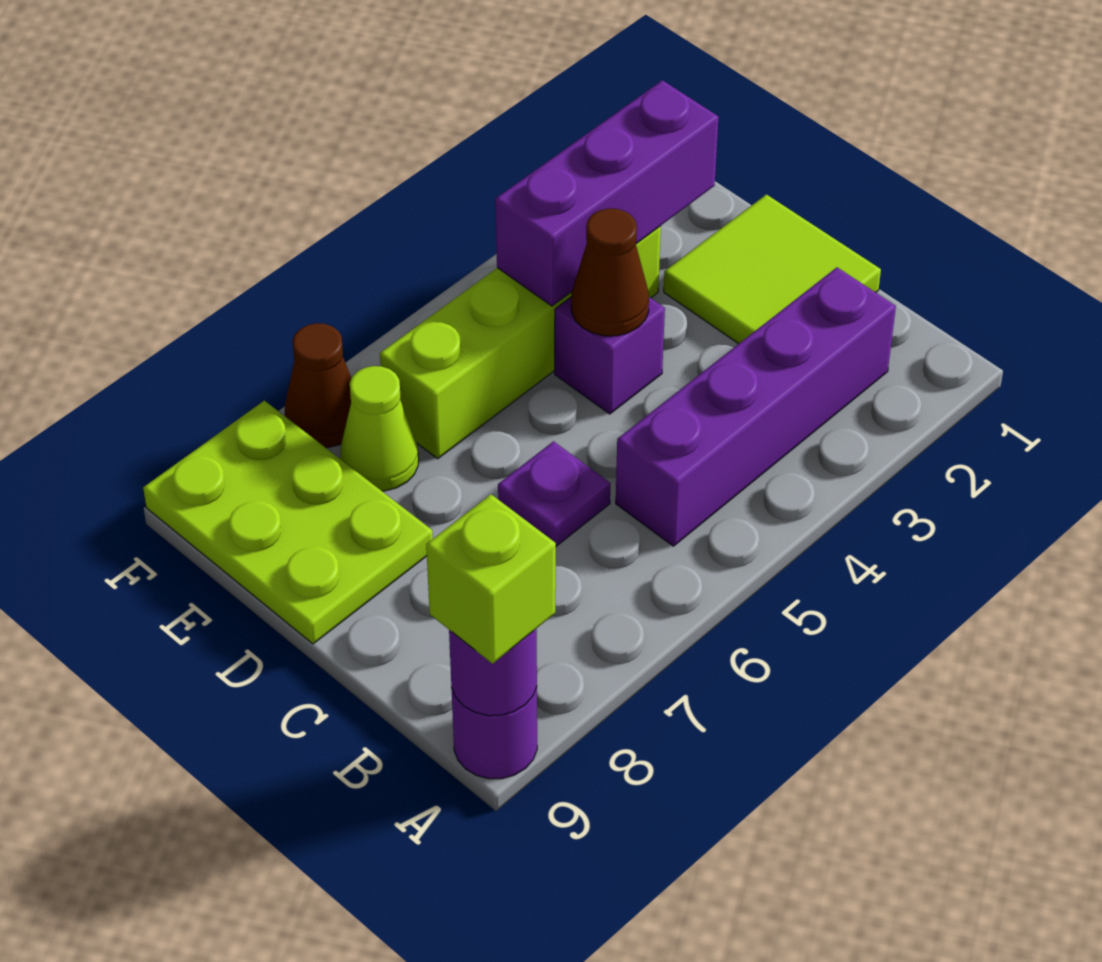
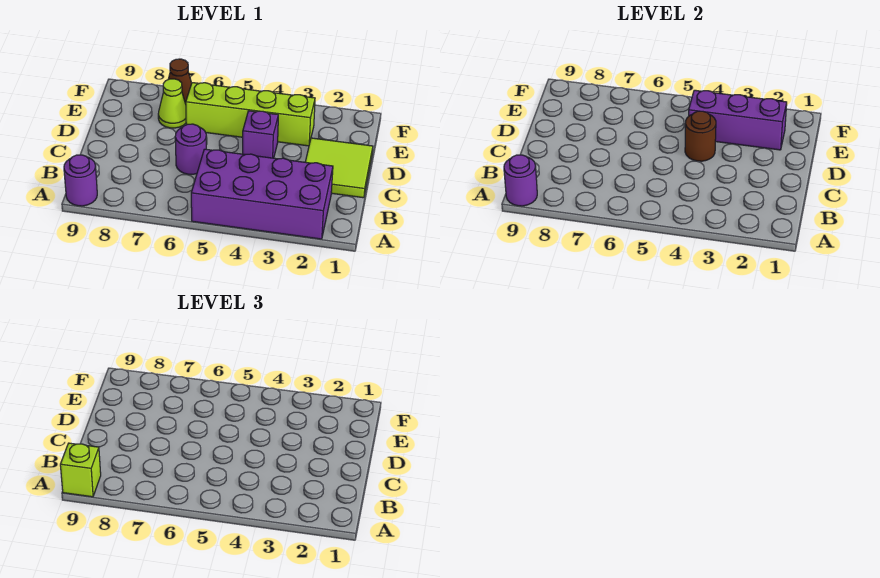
purple brick B2:B5 level 1 -> purple brick A2:B5 level 1
purple plate C6 level 1 -> purple round brick C6 level 1
brown cone D4 level 2 -> brown round brick D4 level 2
lime plate D8:F9 level 1 -> none

